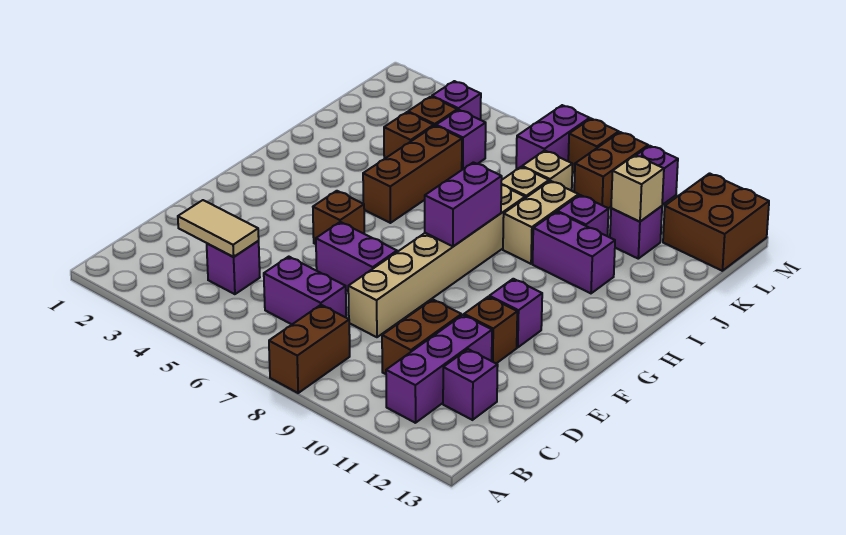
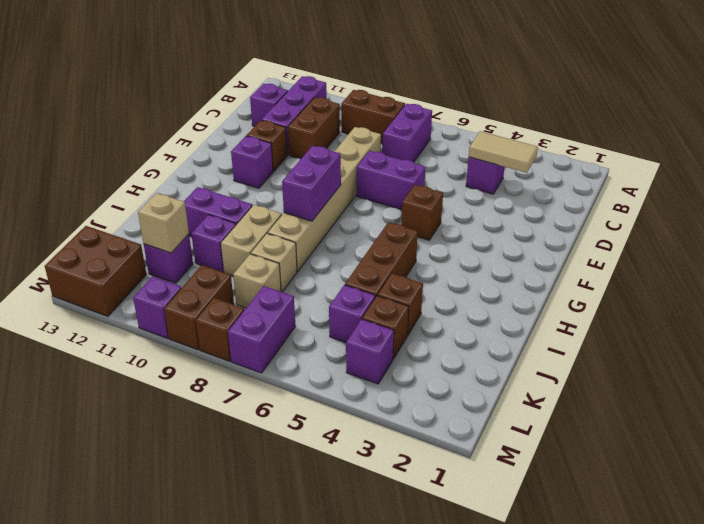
brown brick A8:B8 level 1 -> brown brick B8:B9 level 1
purple brick C6:C7 level 1 -> purple brick B7:C7 level 1

